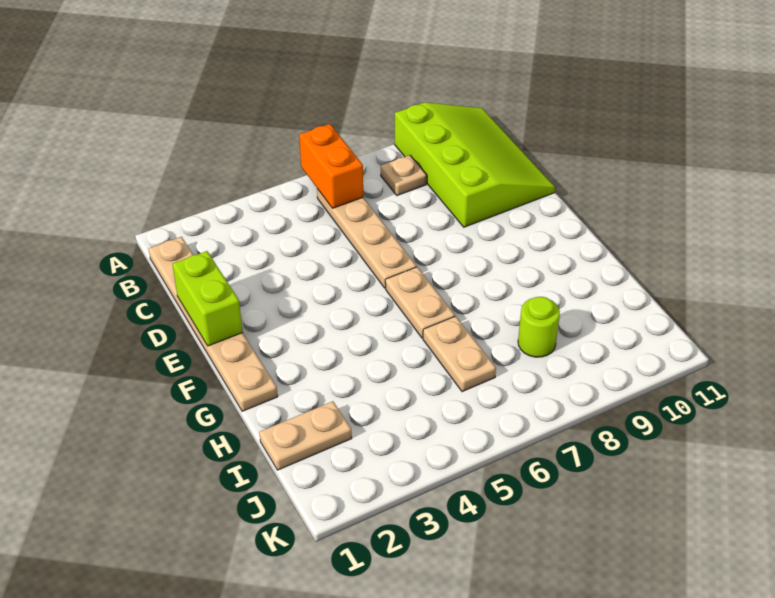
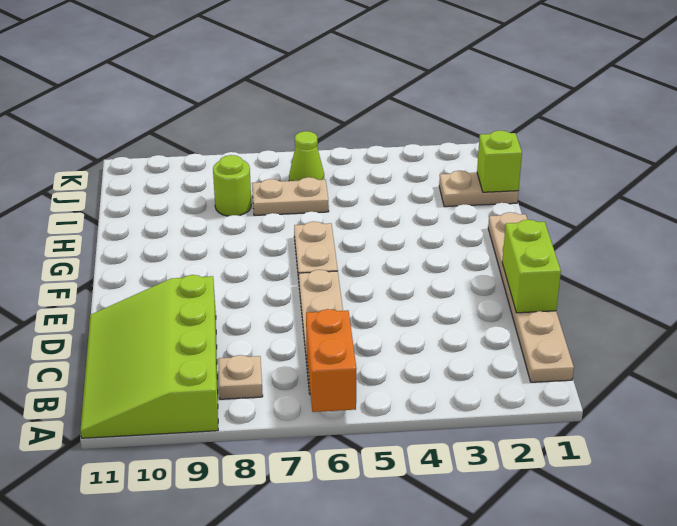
tan plate H6:I6 level 1 -> tan plate I6:I7 level 1
none -> lime brick I1 level 2
none -> lime cone J6 level 1

